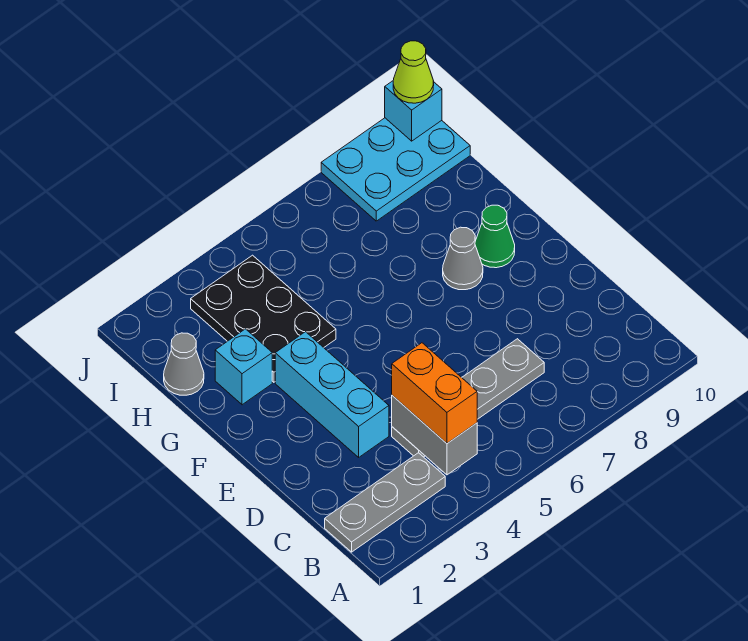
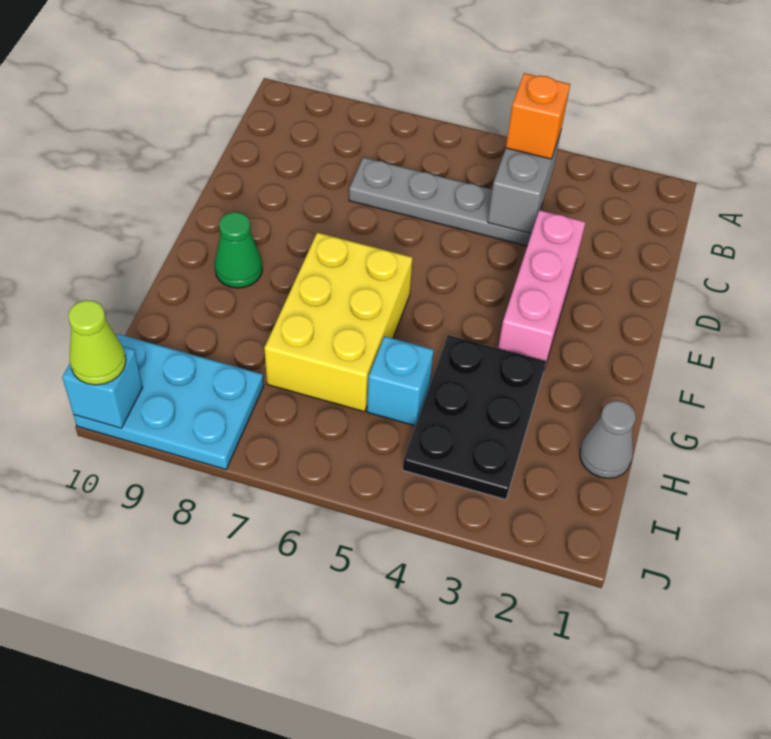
grey plate B1:B3 level 1 -> none
orange brick B4:C4 level 3 -> orange brick B4 level 3
cyan brick D3:F3 level 1 -> pink brick D3:F3 level 1
none -> yellow brick F6:H7 level 1
grey cone F8 level 1 -> none
cyan brick G2 level 1 -> cyan brick H5 level 1

